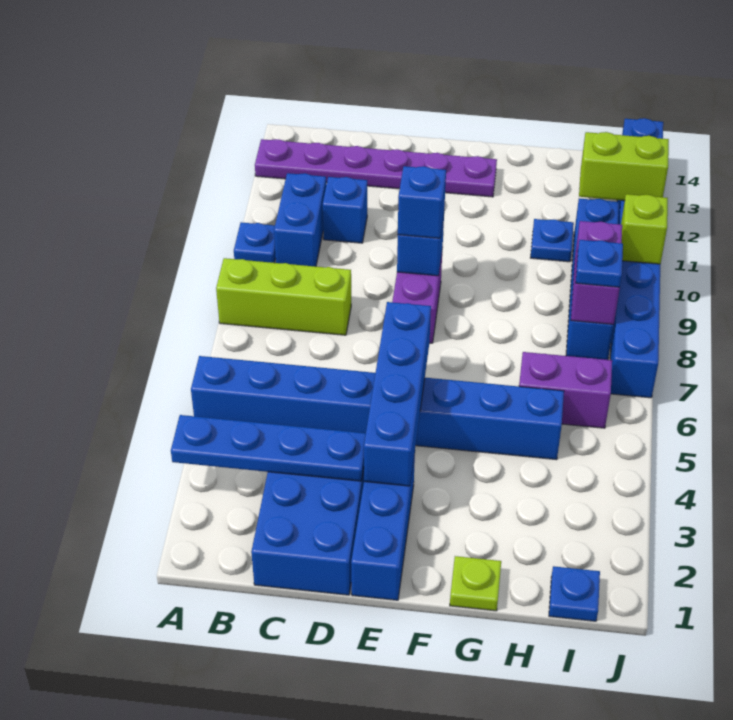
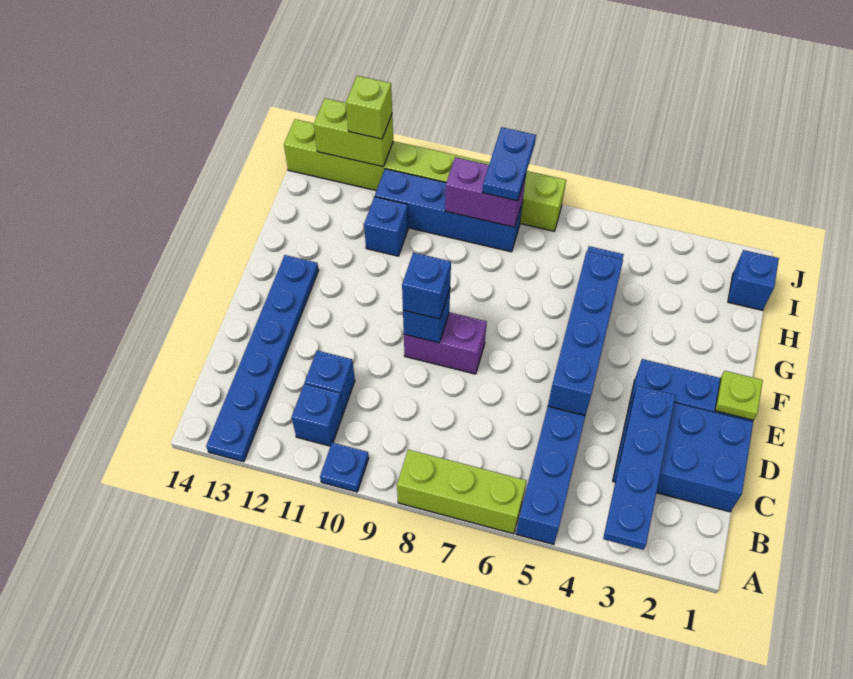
lime brick A8:C8 level 1 -> lime brick A6:A8 level 1
purple plate A13:F13 level 1 -> blue plate A13:F13 level 1
blue brick B10:B11 level 1 -> blue brick B11 level 1
blue brick E3:E6 level 2 -> blue brick D5:G5 level 2
lime plate G1 level 1 -> lime plate E1 level 2
purple brick H6:I6 level 1 -> none
blue plate H11 level 1 -> blue brick H11 level 1
blue plate I1 level 1 -> blue brick I1 level 1
blue plate I8 level 3 -> blue plate I8:J8 level 3
lime brick I12:J12 level 2 -> lime brick J12:J13 level 2
blue brick J7:J14 level 1 -> lime brick J7:J14 level 1
lime brick J10 level 2 -> lime brick J12 level 3

